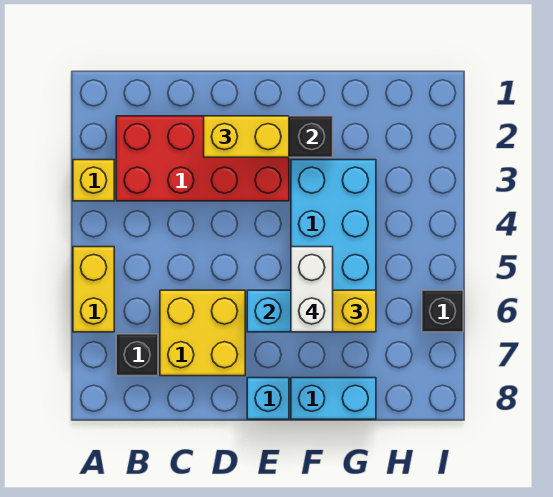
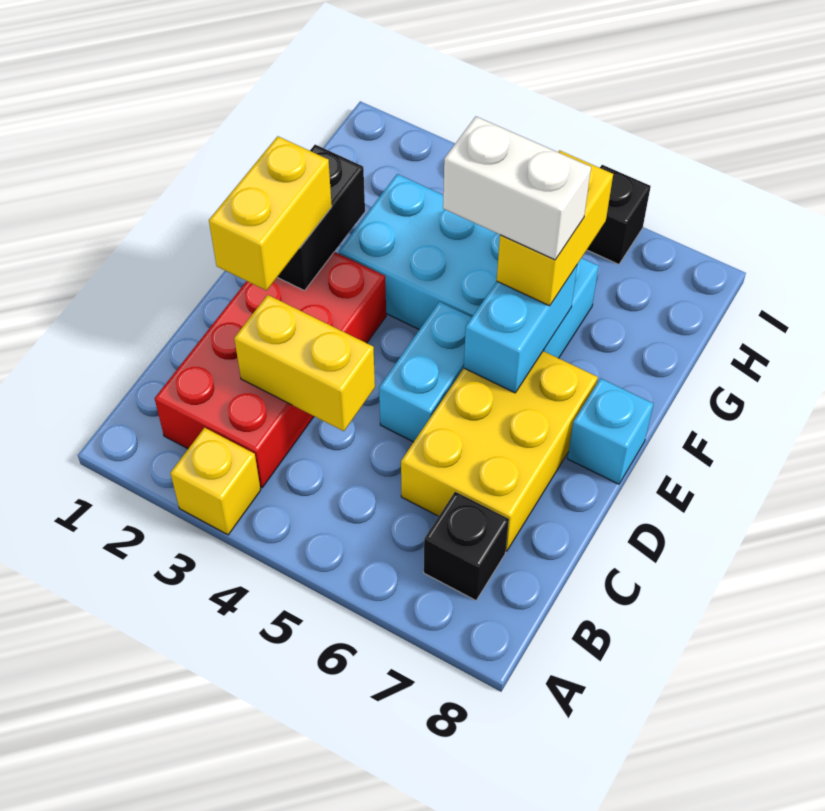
yellow brick A5:A6 level 1 -> yellow brick C3:C4 level 2
yellow brick C6:D7 level 1 -> yellow brick C6:E7 level 1
cyan brick F8:G8 level 1 -> cyan brick D5:E5 level 1

